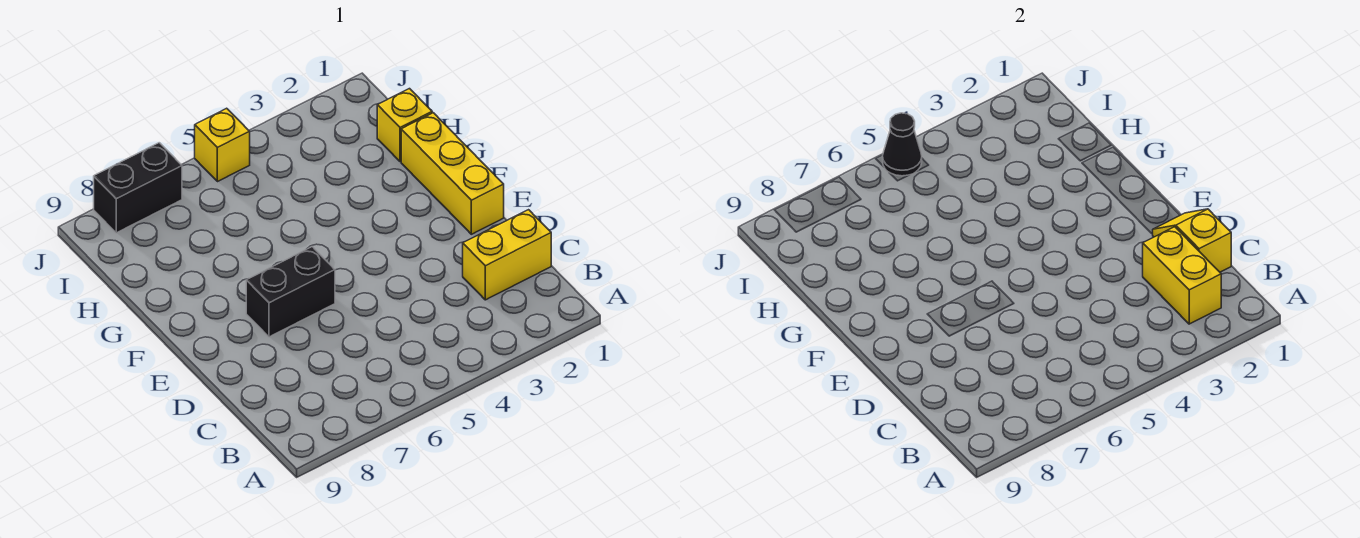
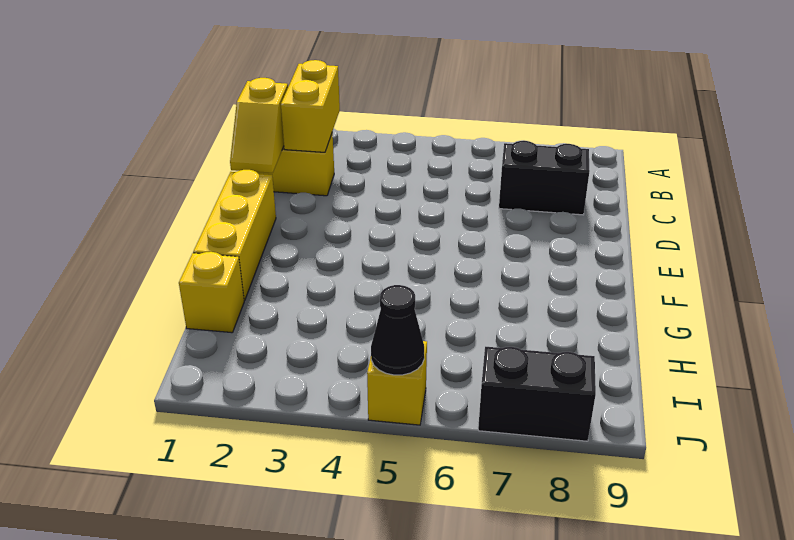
black brick E6:E7 level 1 -> black brick C7:C8 level 1

